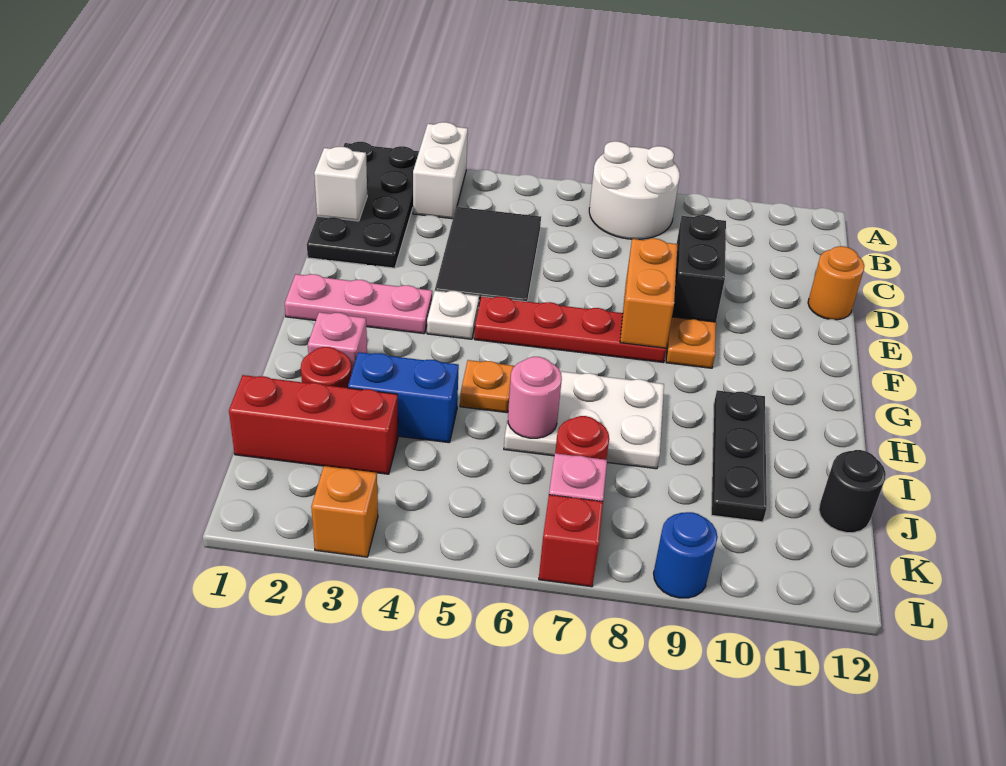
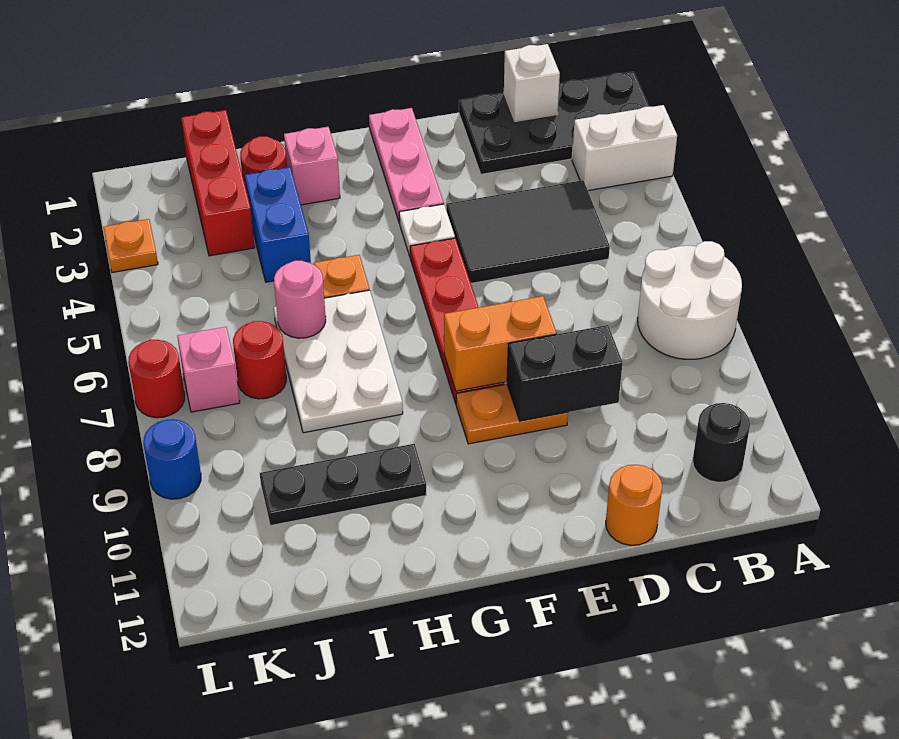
black round brick J12 level 1 -> black round brick B11 level 1
orange brick L3 level 1 -> orange plate L3 level 1
red brick L7 level 1 -> red round brick L7 level 1

